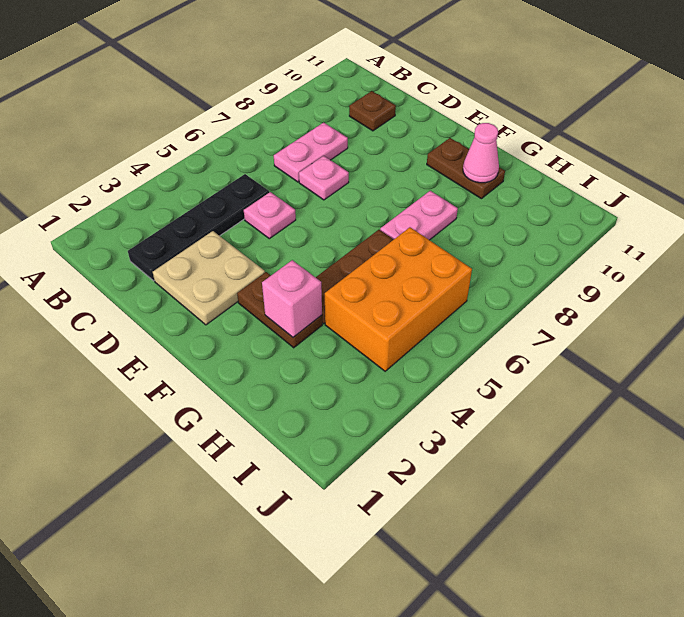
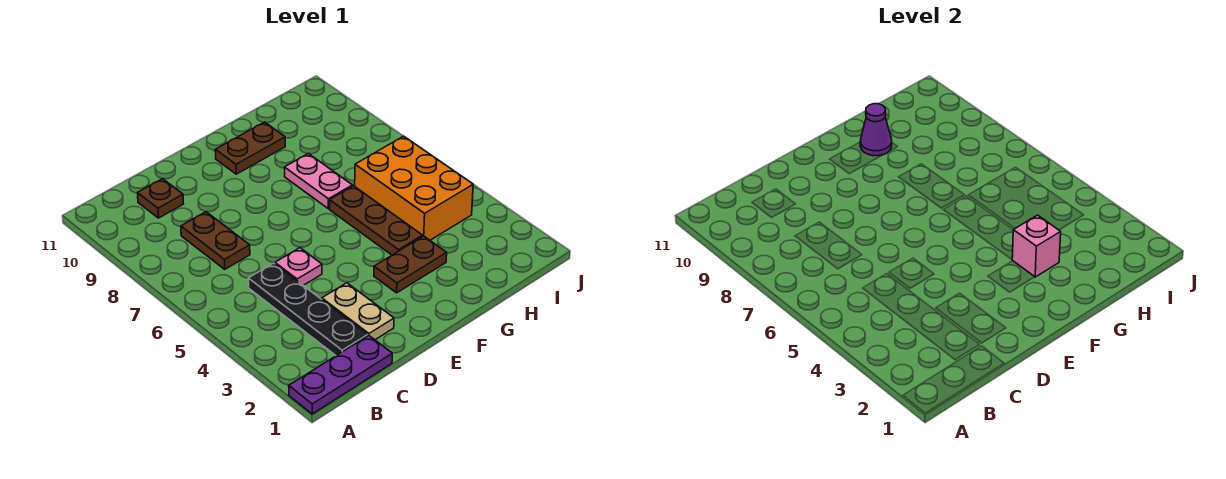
none -> purple plate A1:C1 level 1
pink plate C7:C8 level 1 -> brown plate C7:C8 level 1
tan plate D2:E3 level 1 -> tan plate D2:D3 level 1
pink plate D7 level 1 -> none
pink cone G10 level 2 -> purple cone G10 level 2

